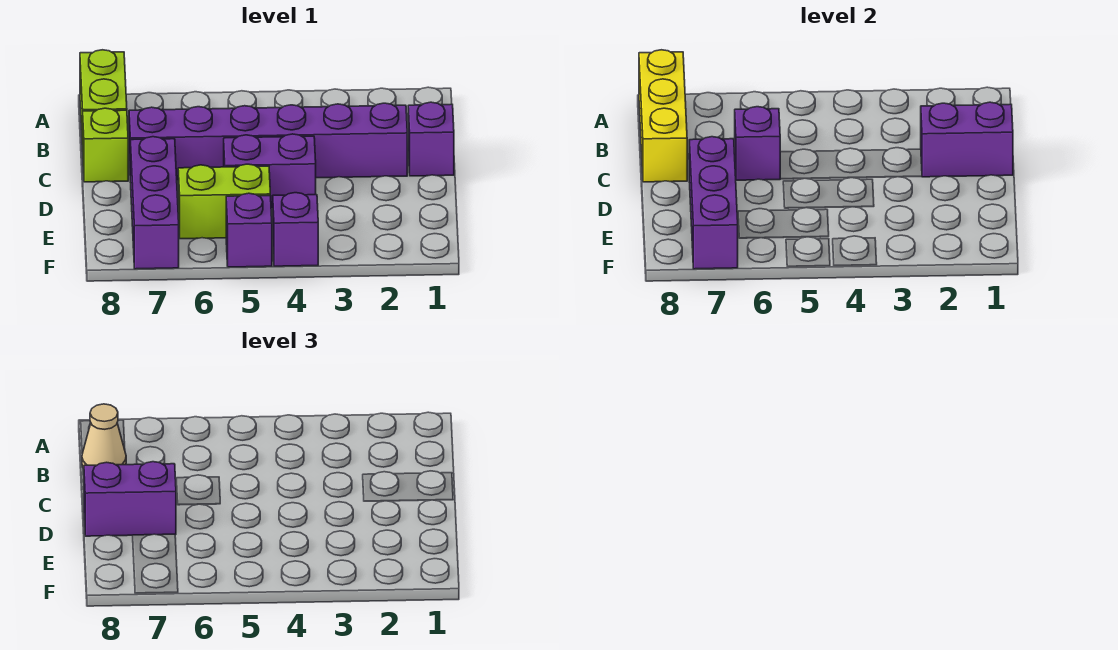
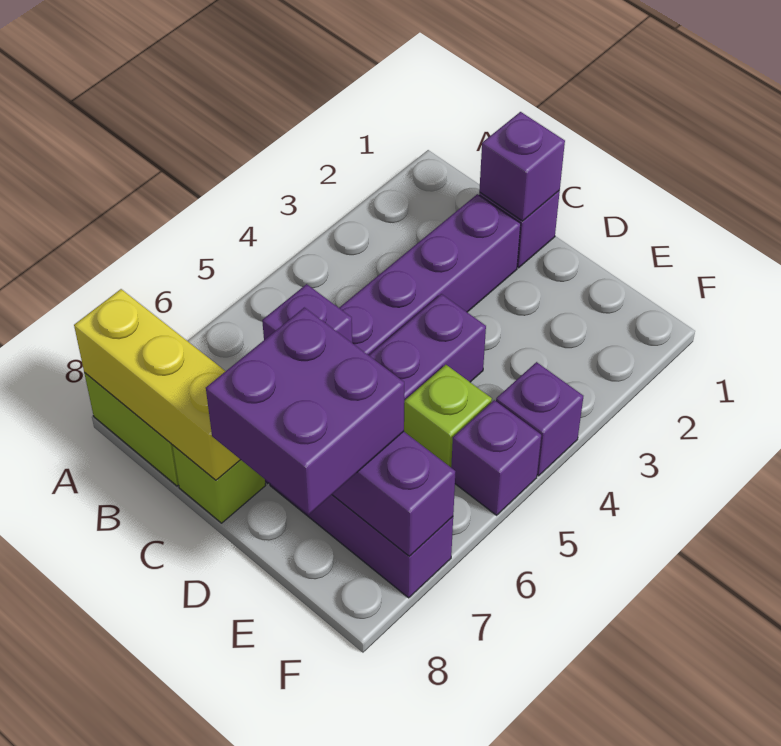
tan cone B8 level 3 -> none
purple brick C1:C2 level 2 -> purple brick C1 level 2
purple brick D7:D8 level 3 -> purple brick D7:E8 level 3
lime brick E5:E6 level 1 -> lime brick E5 level 1

